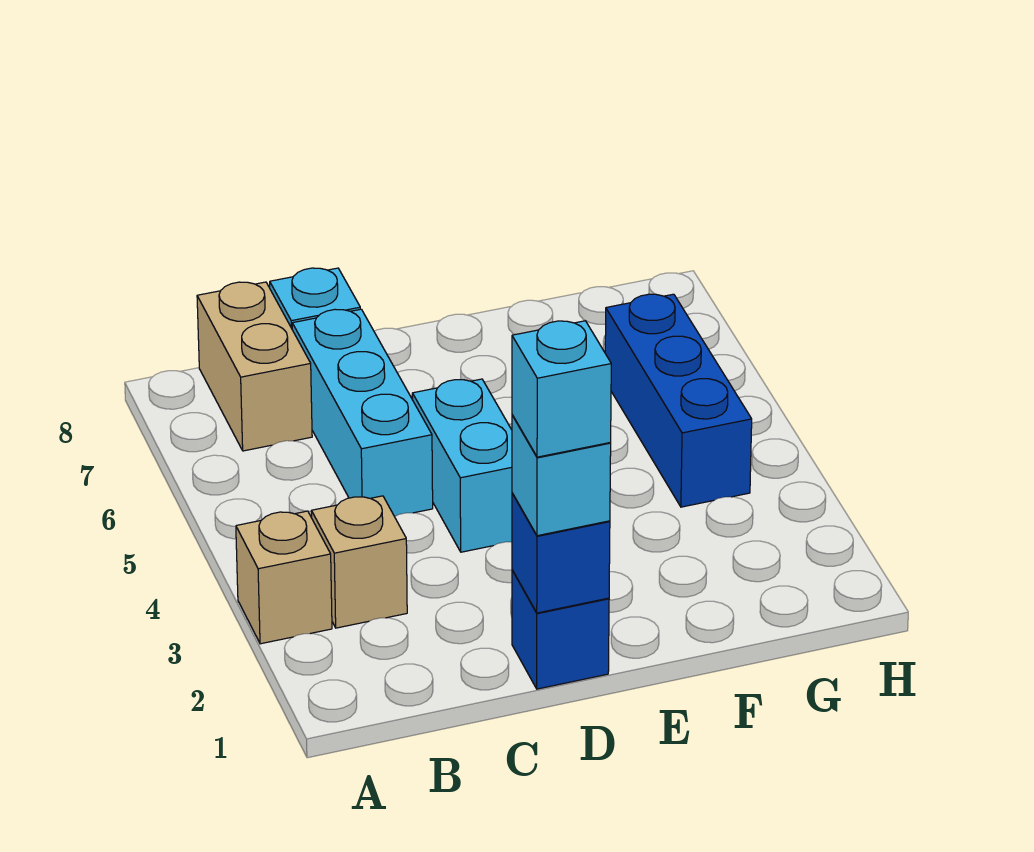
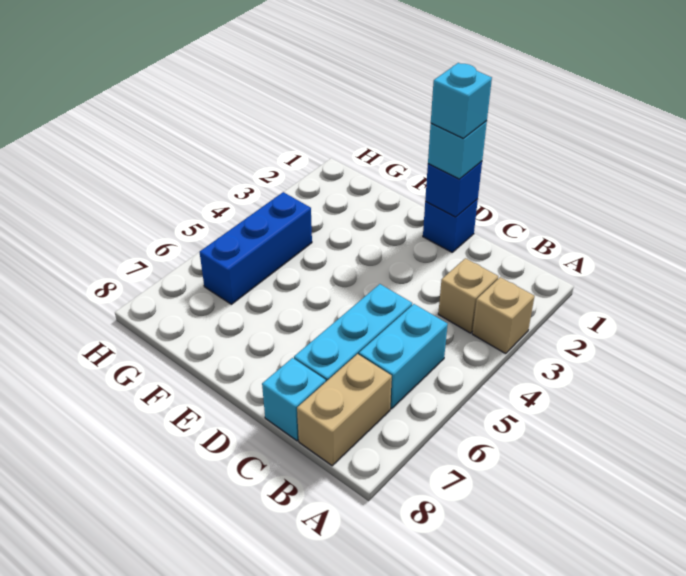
cyan brick D4:D5 level 1 -> cyan brick B5:B6 level 1

